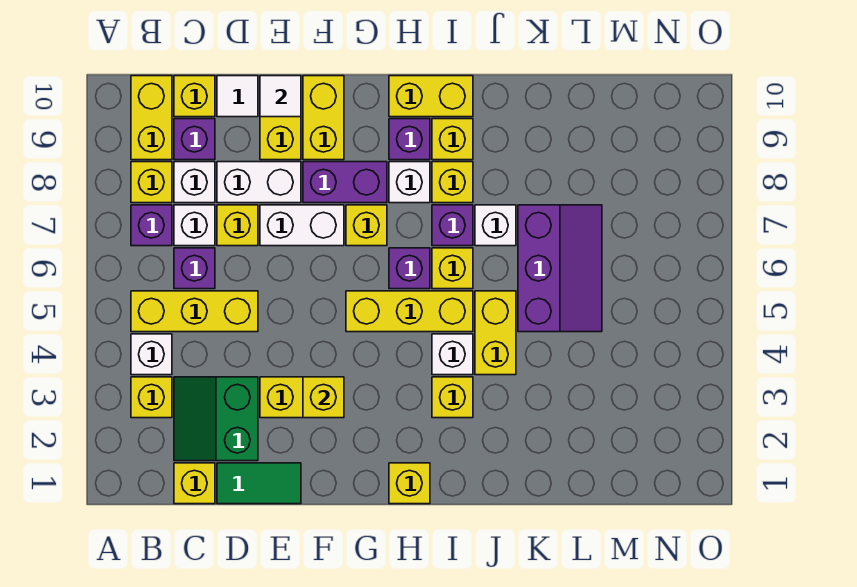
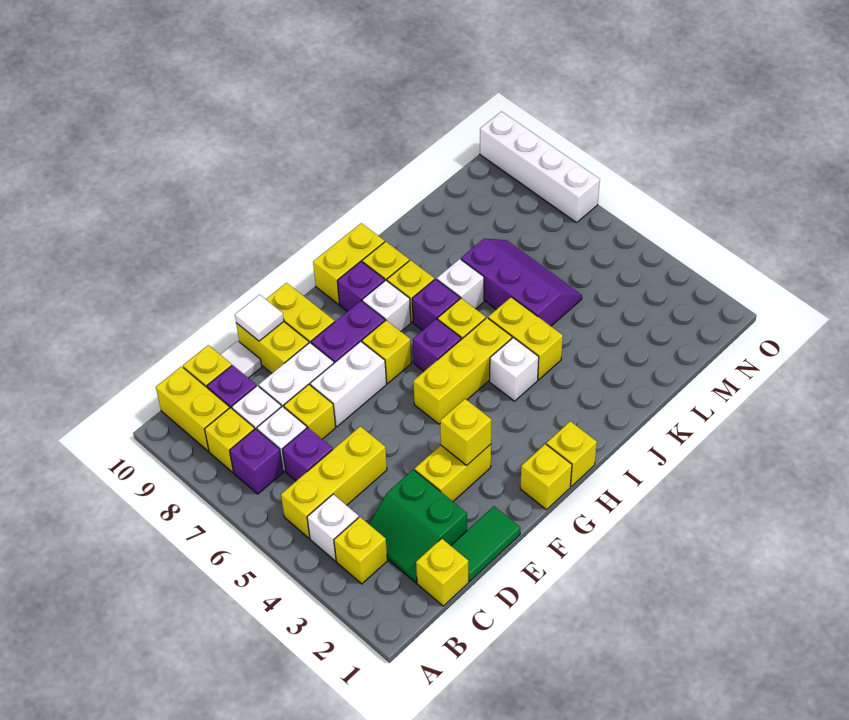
yellow brick I3 level 1 -> yellow brick G1 level 1
none -> white brick O7:O10 level 1

